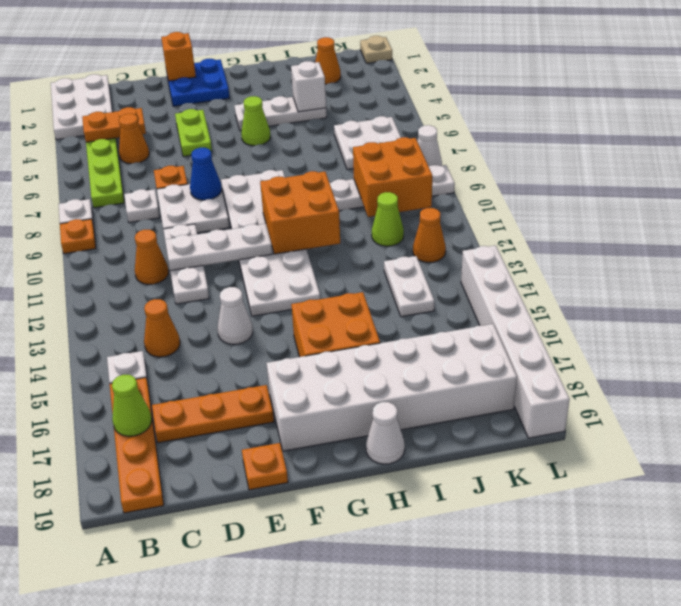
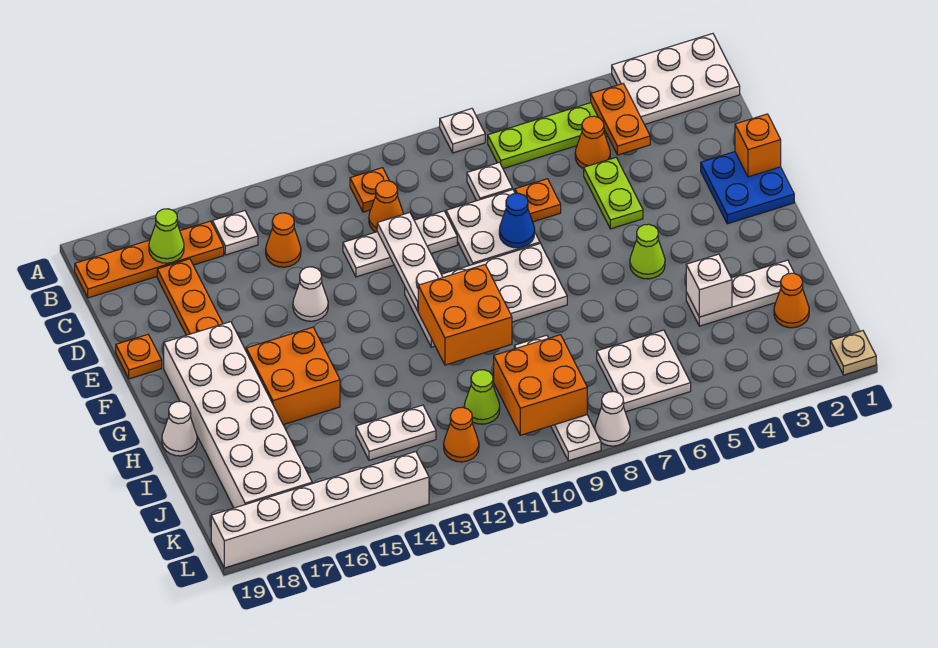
orange plate A9 level 1 -> orange plate B11 level 1
lime plate E4:E5 level 1 -> lime plate D5:E5 level 1
white plate F8:G13 level 1 -> white plate F8:G11 level 1
white plate G4:I4 level 1 -> white plate I2:I4 level 1

